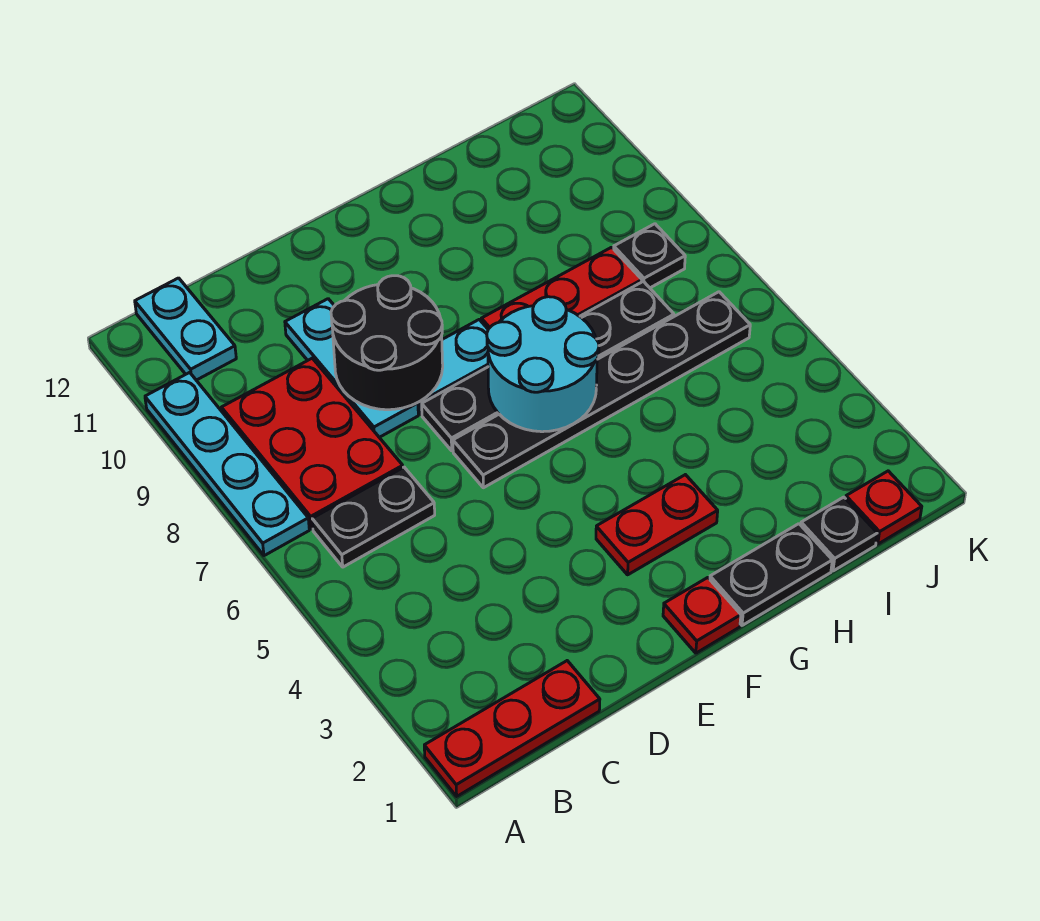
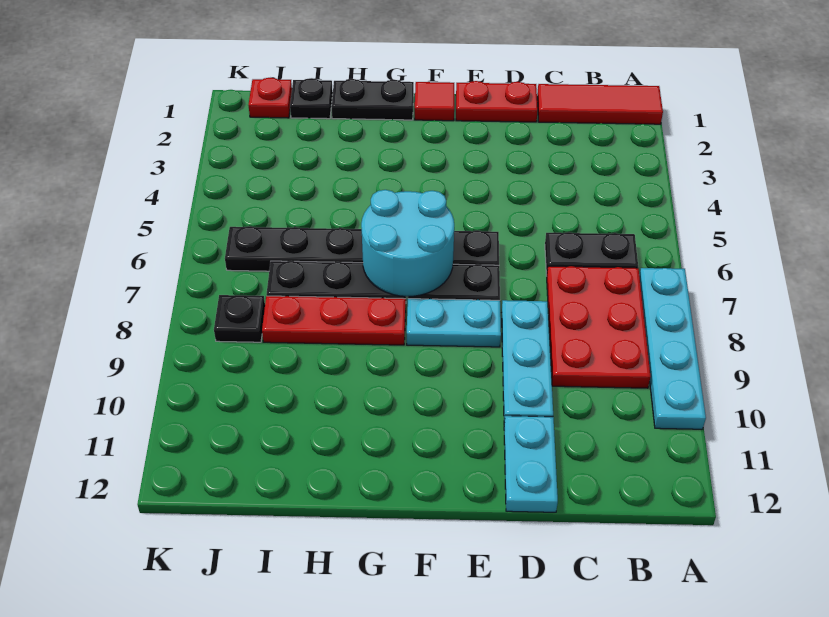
red plate A1:C1 level 1 -> red tile A1:C1 level 1
cyan plate B11:B12 level 1 -> cyan plate D11:D12 level 1
black round brick D8:E9 level 2 -> none
red plate F1 level 1 -> red tile F1 level 1
red plate F3:G3 level 1 -> red plate D1:E1 level 1

